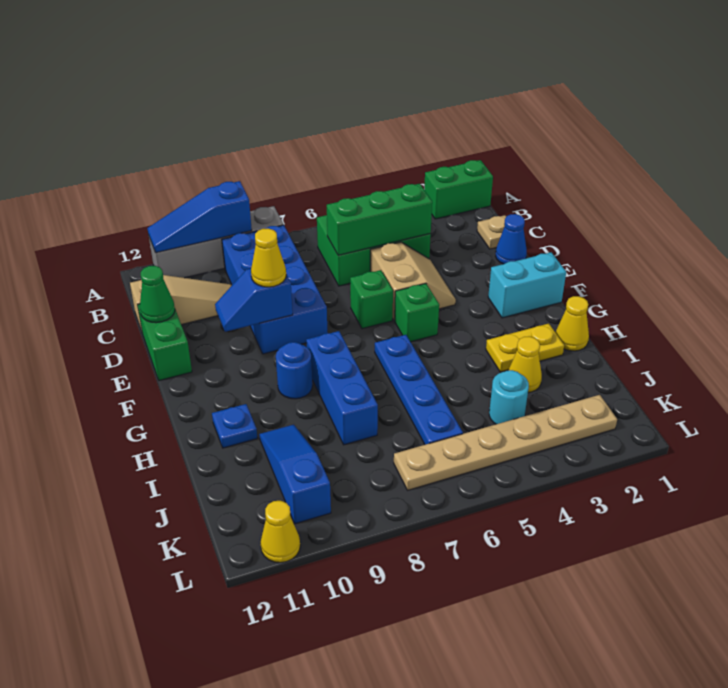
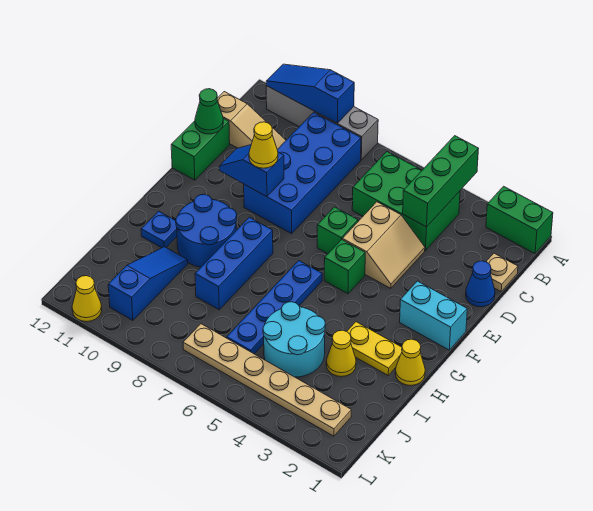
green brick C4:C6 level 2 -> green brick A4:C4 level 2
blue round brick G9 level 1 -> blue round brick G9:H10 level 1
cyan round brick J4 level 1 -> cyan round brick I4:J5 level 1

